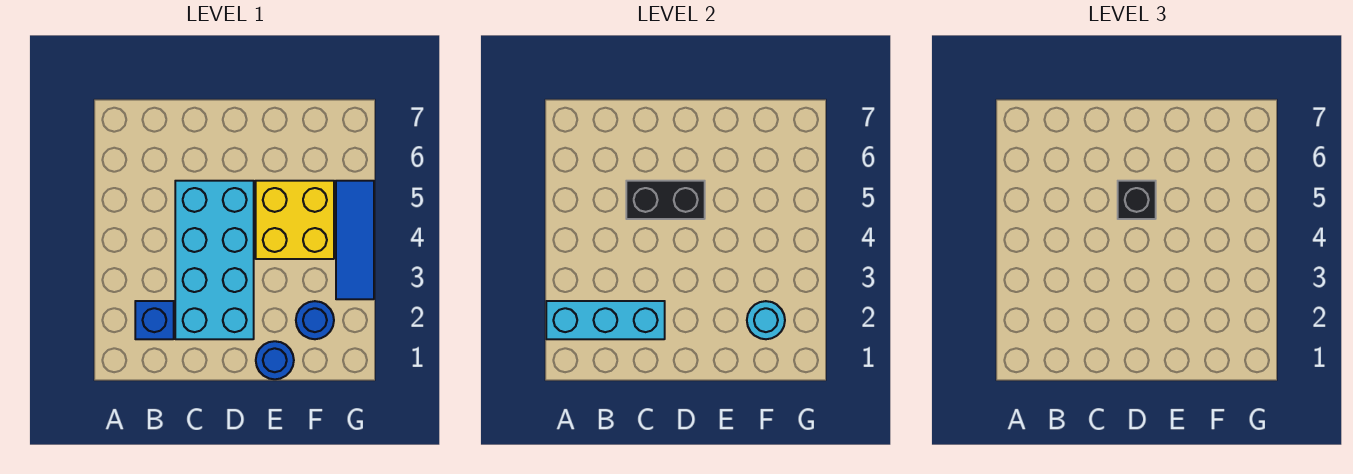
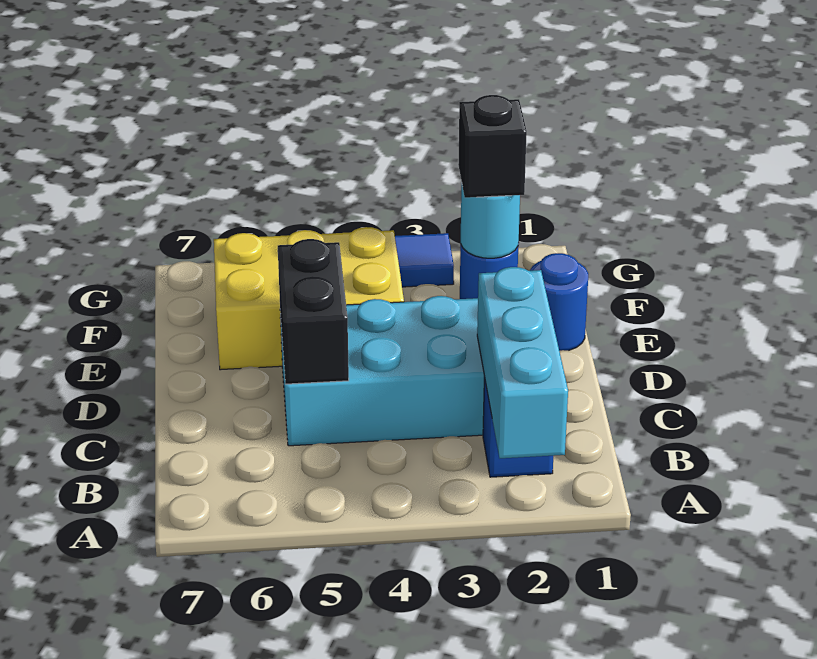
black brick D5 level 3 -> black brick F2 level 3
yellow brick E4:F5 level 1 -> yellow brick E4:F6 level 1

